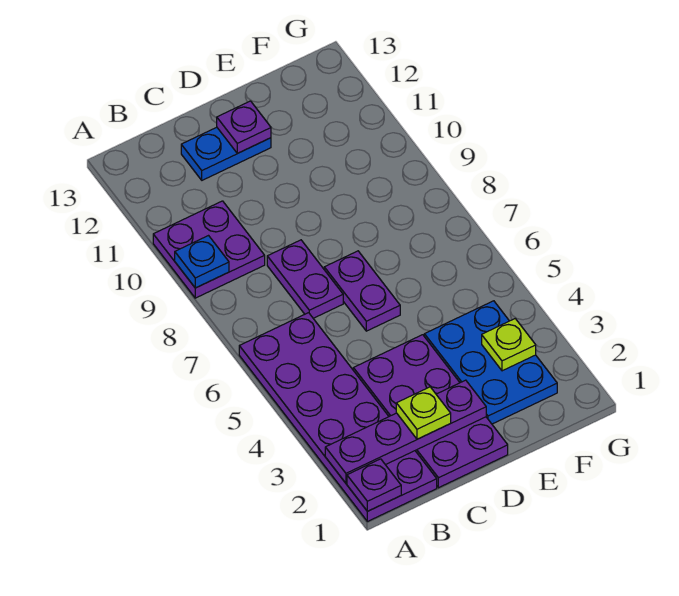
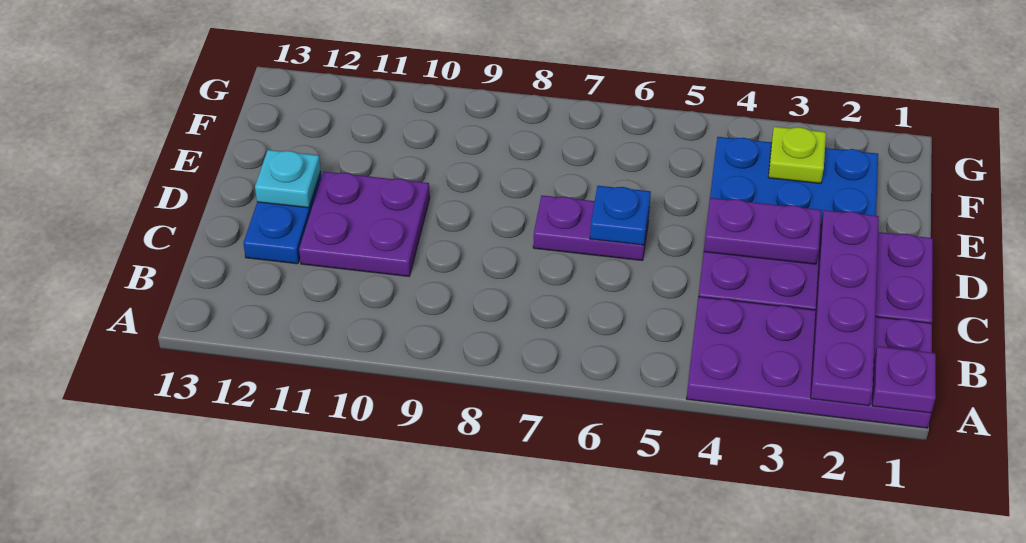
purple plate A1:B6 level 1 -> purple plate A1:B4 level 1
purple plate A9:B10 level 1 -> purple plate C10:D11 level 1
blue plate A9 level 2 -> blue plate D6 level 2
lime plate C2 level 3 -> none
purple plate C7:C8 level 1 -> purple plate D3:D4 level 2
purple plate D12 level 2 -> cyan plate D12 level 2

